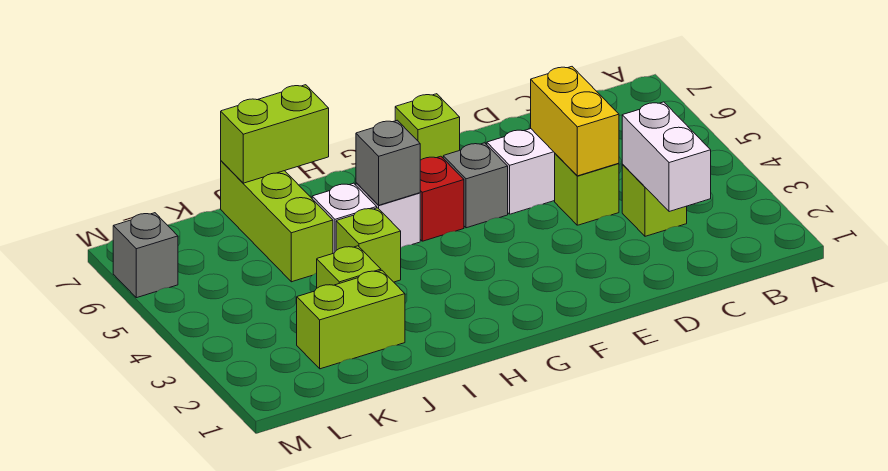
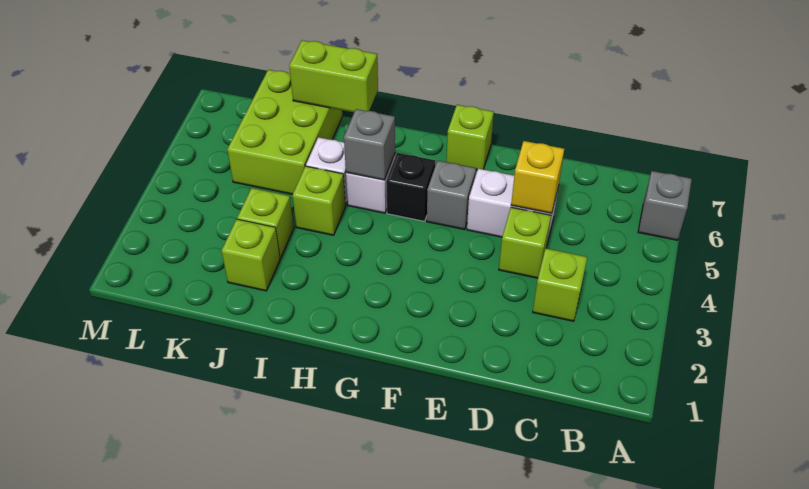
white brick C2:C3 level 2 -> none
yellow brick D4:D5 level 2 -> yellow brick D5 level 2
red brick G5 level 1 -> black brick G5 level 1
lime brick J2:K2 level 1 -> lime brick J2 level 1
lime brick J5:J7 level 1 -> lime brick J5:K7 level 1
grey brick M6 level 1 -> grey brick A6 level 1

